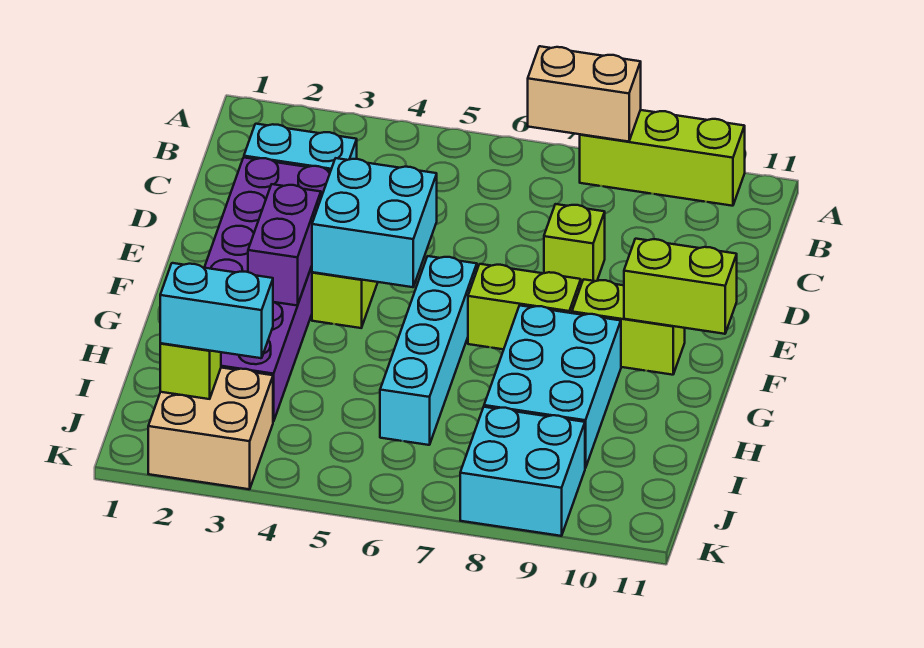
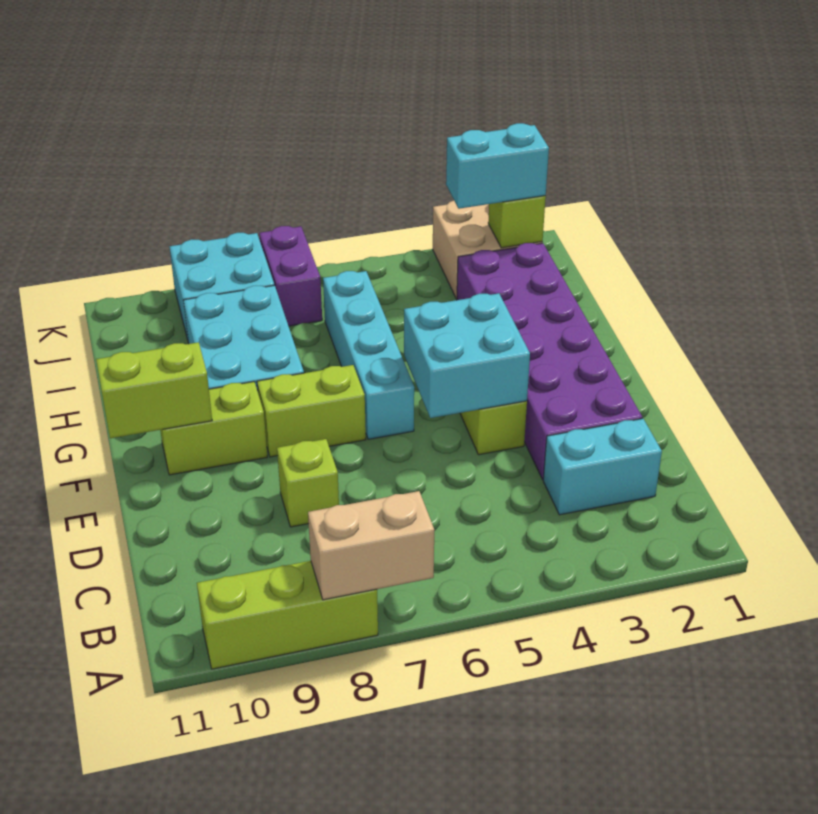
purple brick F3:G3 level 2 -> purple brick J7:K7 level 1

